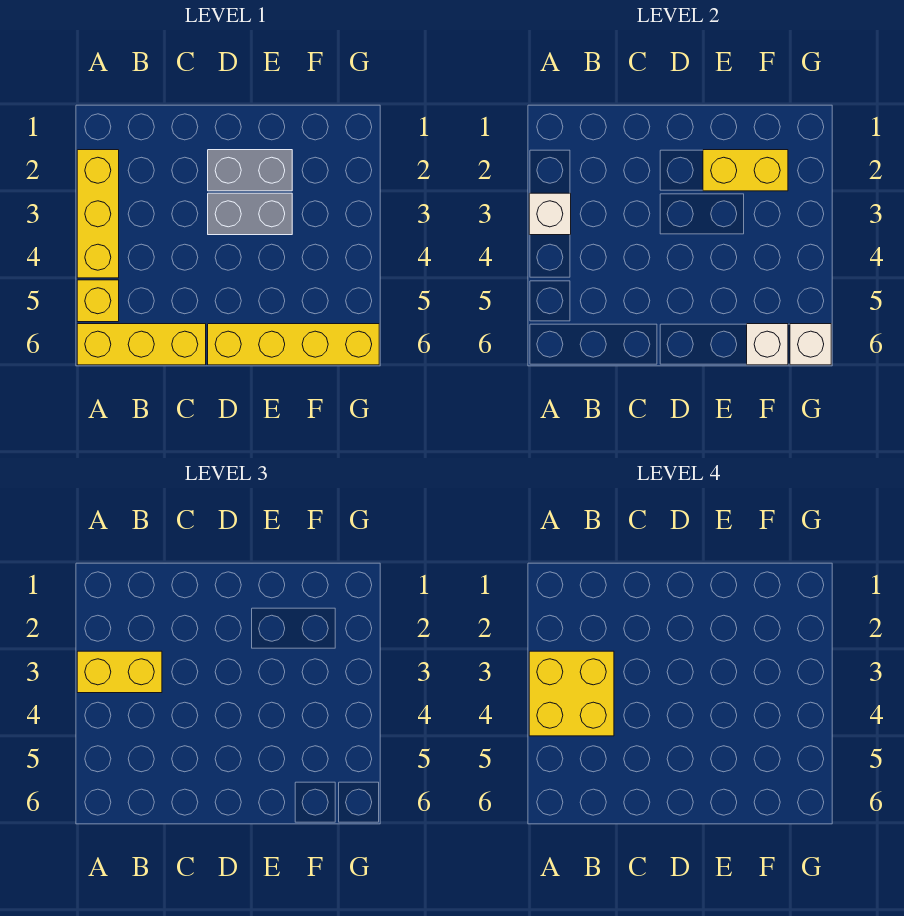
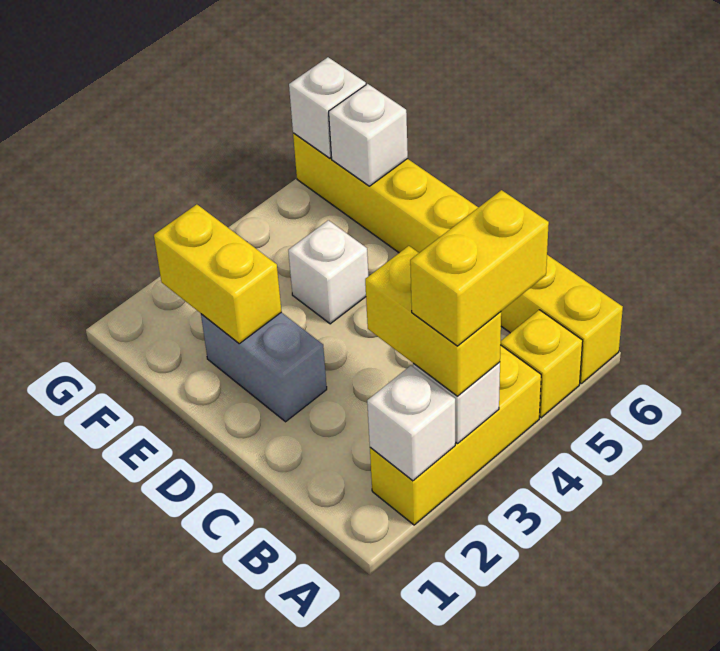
none -> white brick A2 level 2
yellow brick A3:B4 level 4 -> yellow brick A3:A4 level 4
grey brick D3:E3 level 1 -> none
none -> white brick E4 level 1

